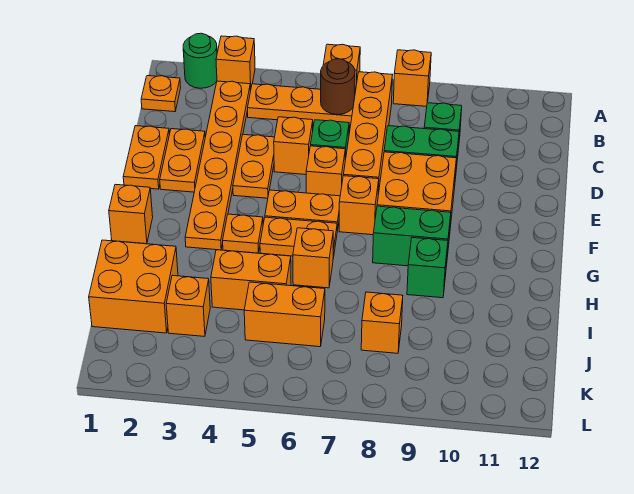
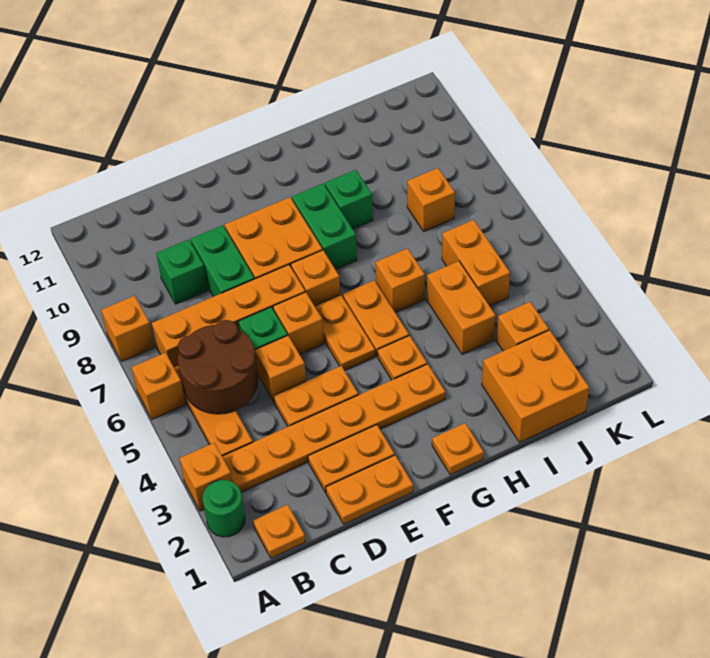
brown round brick B6 level 2 -> brown round brick B5:C6 level 2
orange brick G1 level 1 -> orange plate G1 level 1

